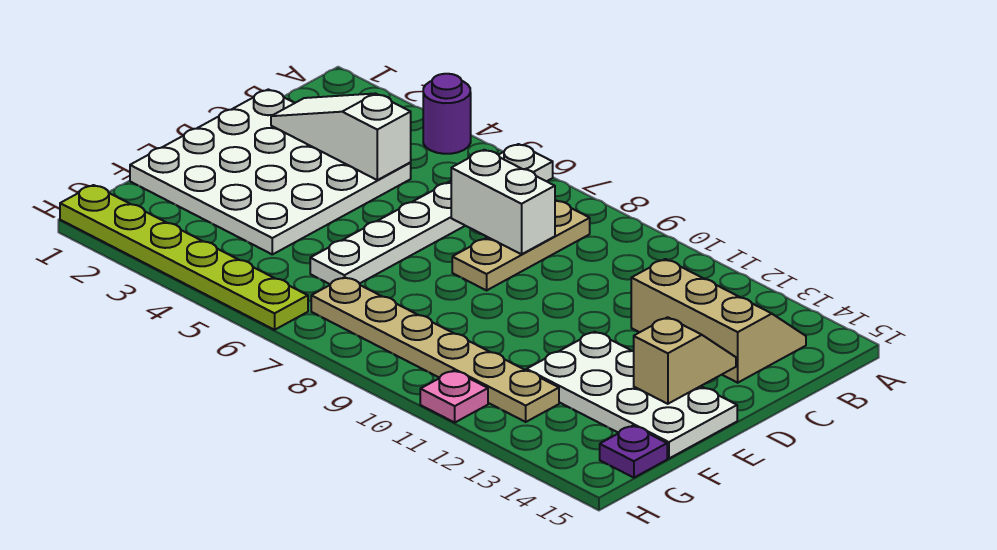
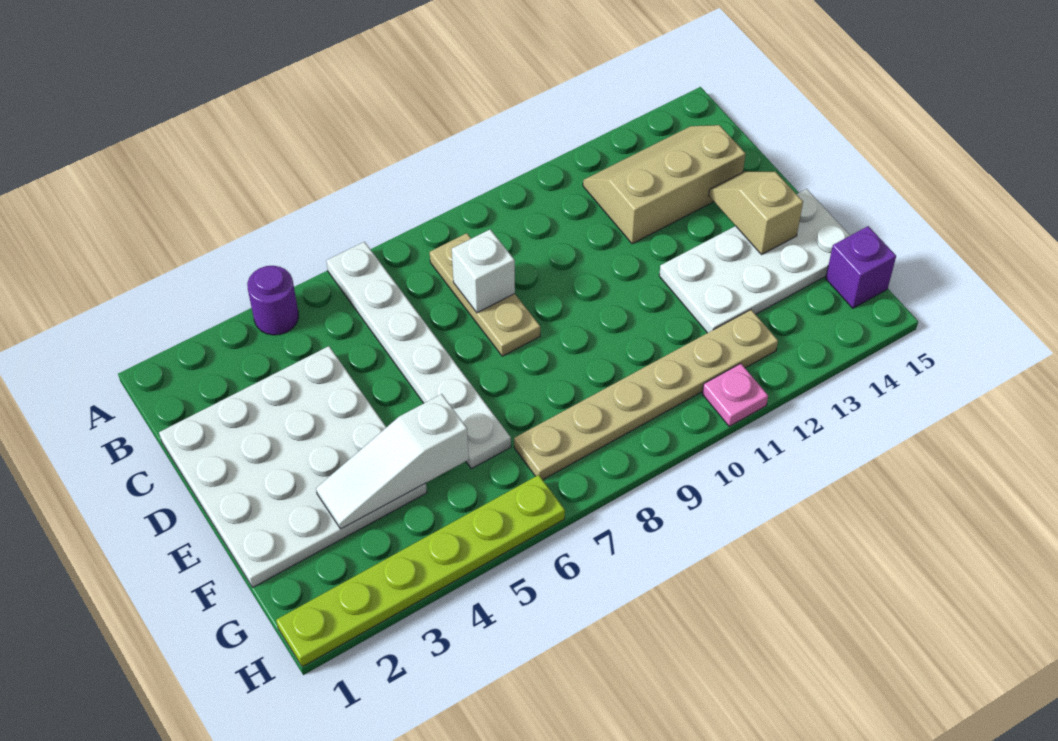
white slope C2:C4 level 2 top 4 -> white slope F3:F5 level 2 top 5
white brick C7:C8 level 2 -> white brick C8 level 2
purple plate G15 level 1 -> purple brick G15 level 1

